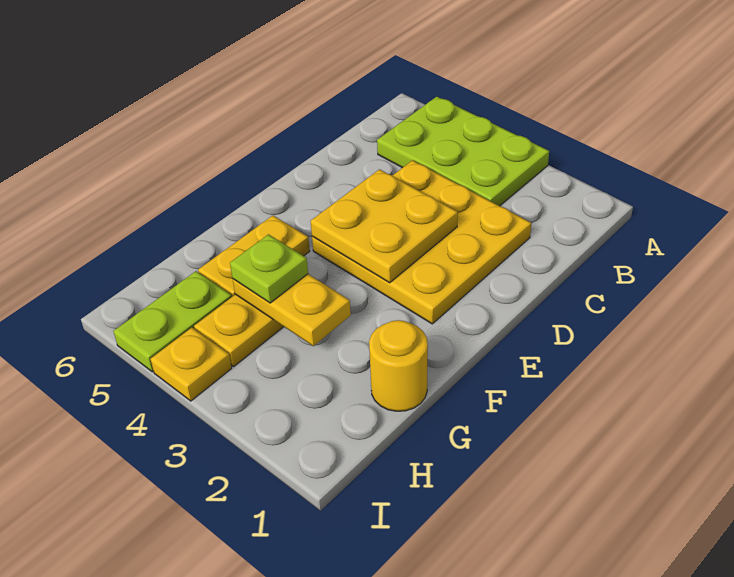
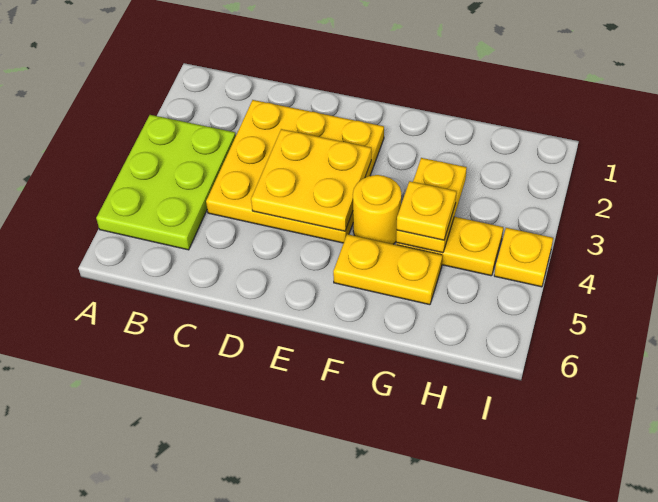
yellow round brick G1 level 1 -> yellow round brick F4 level 1
lime plate G4 level 3 -> yellow plate G4 level 3
lime plate H5:I5 level 1 -> none

